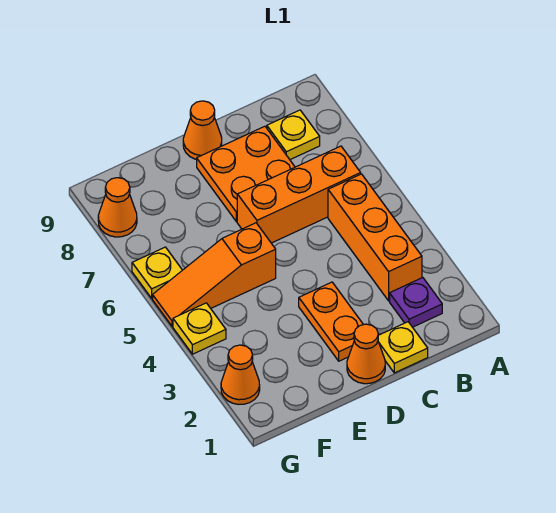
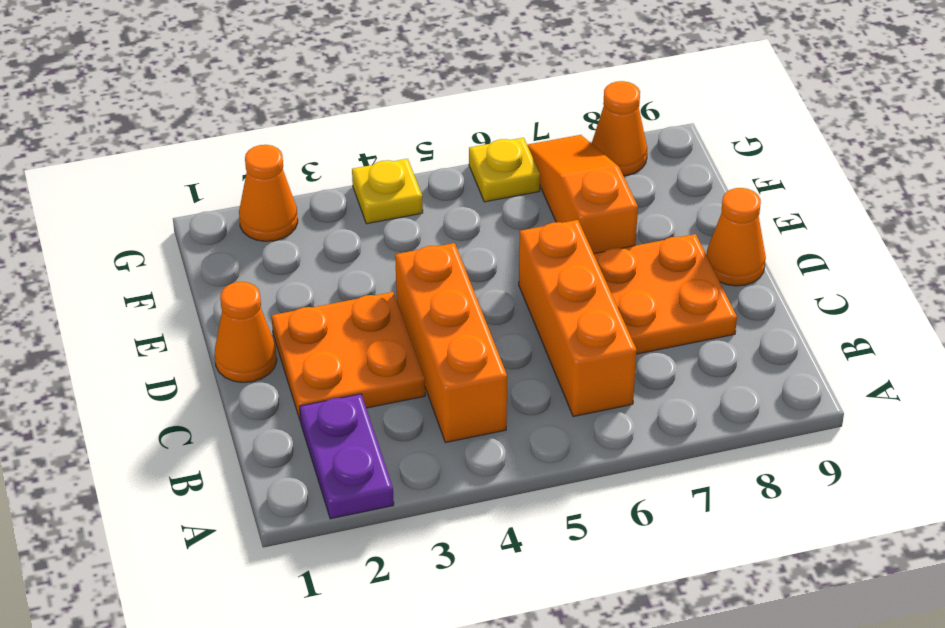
purple plate B2 level 1 -> purple plate A2:B2 level 1
orange brick B3:B5 level 1 -> orange brick B4:D4 level 1
yellow plate B8 level 1 -> none
yellow plate C1 level 1 -> none
orange plate D2:D3 level 1 -> orange plate C2:D3 level 1
orange slope E5:G5 level 1 top E -> orange slope E7:G7 level 1 top E

